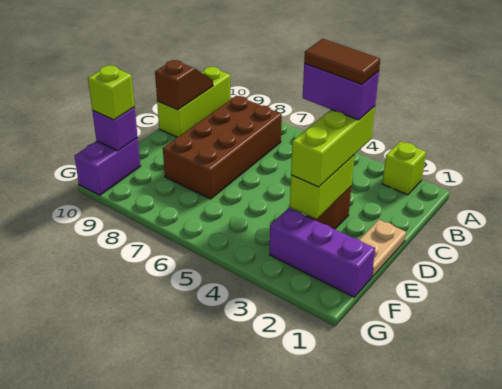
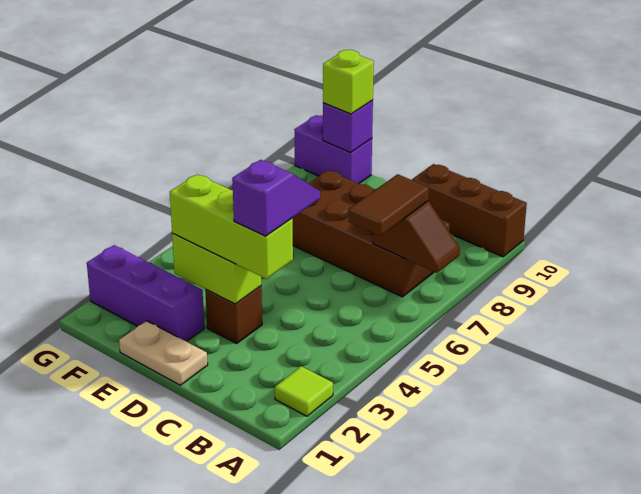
lime brick A2 level 1 -> lime tile A2 level 1
lime brick A10:C10 level 1 -> brown brick A10:C10 level 1
brown slope B10:C10 level 2 top C -> brown slope A7:B7 level 2 top B
purple brick C3:C4 level 4 -> purple slope C3:C4 level 4 top 3
brown tile C3:C4 level 5 -> brown tile B6:B7 level 3
purple brick F1:F3 level 1 -> purple brick E2:G2 level 1

